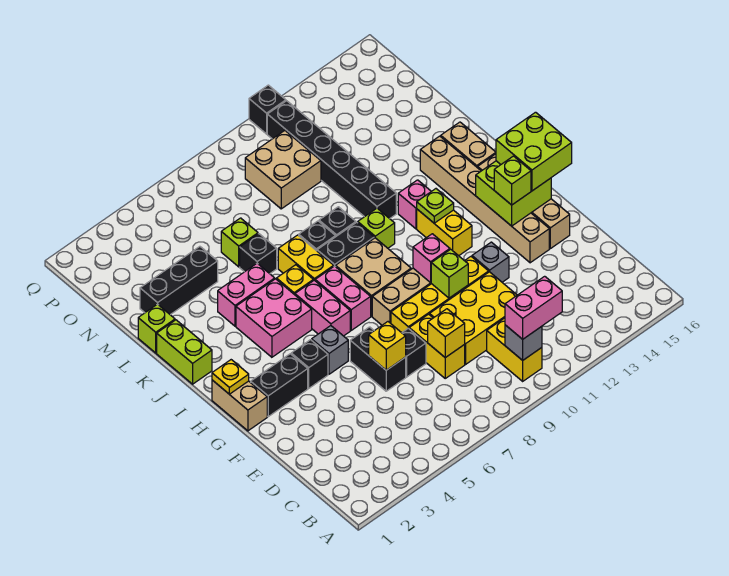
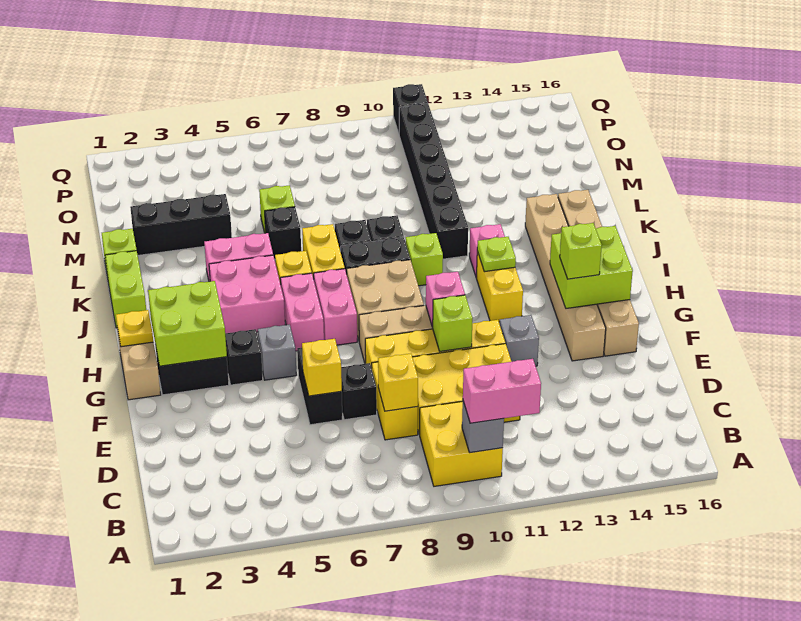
yellow brick B10:C10 level 1 -> yellow brick B9:C10 level 1
lime brick G15:H16 level 3 -> lime brick G2:H3 level 2
tan brick N9:O10 level 1 -> none

